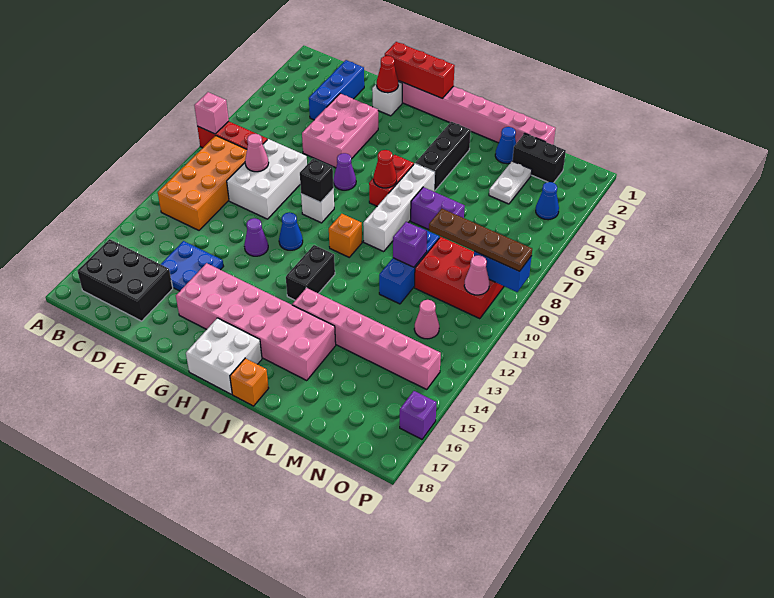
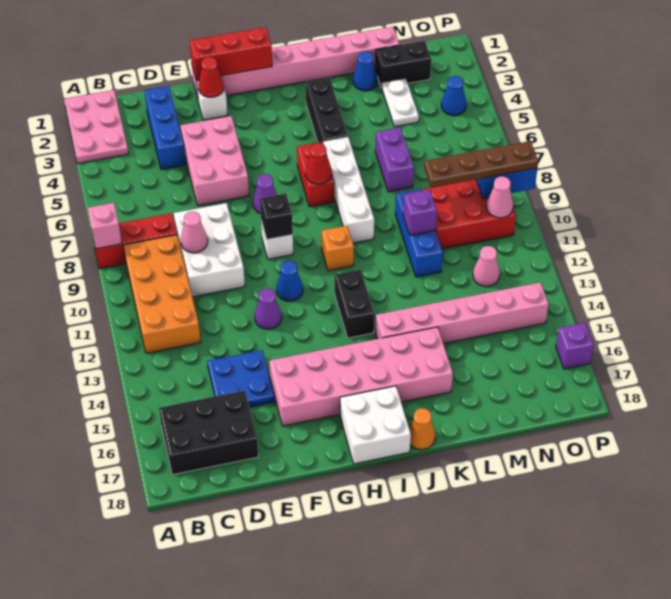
none -> pink plate A1:B3 level 1
orange brick J18 level 1 -> orange cone J18 level 1
purple brick K7:L7 level 1 -> purple brick L6:L7 level 1

